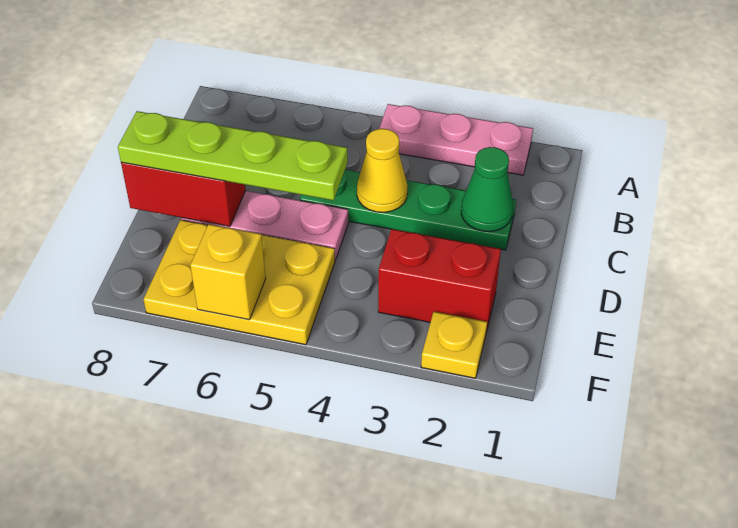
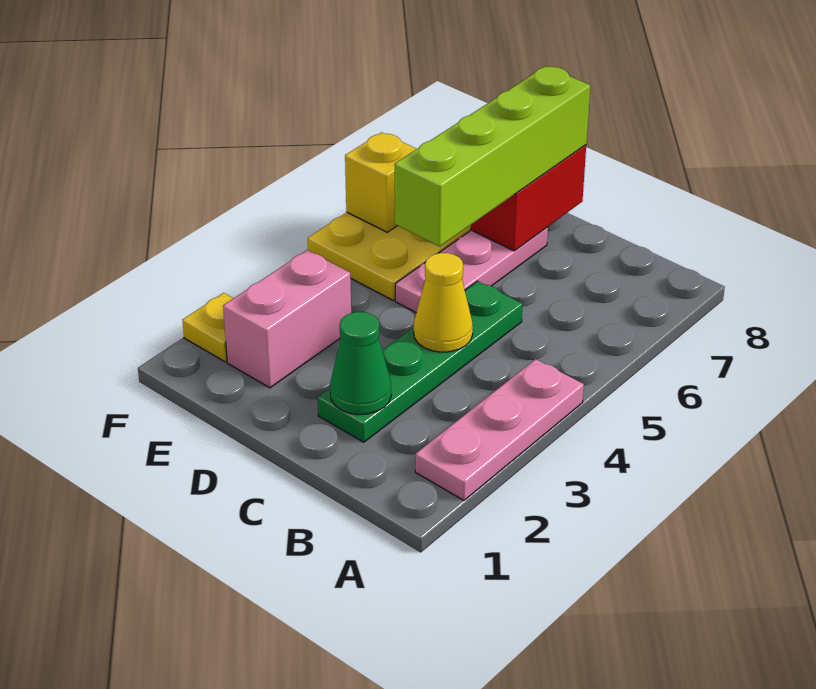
lime plate D5:D8 level 3 -> lime brick D5:D8 level 3
red brick E2:E3 level 1 -> pink brick E2:E3 level 1

